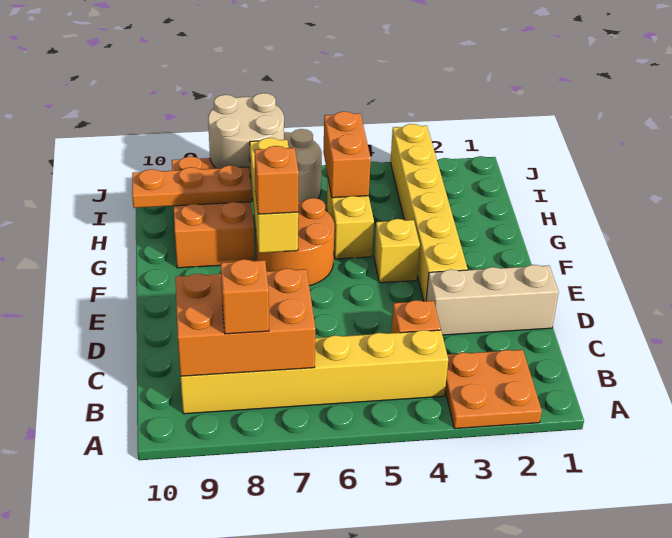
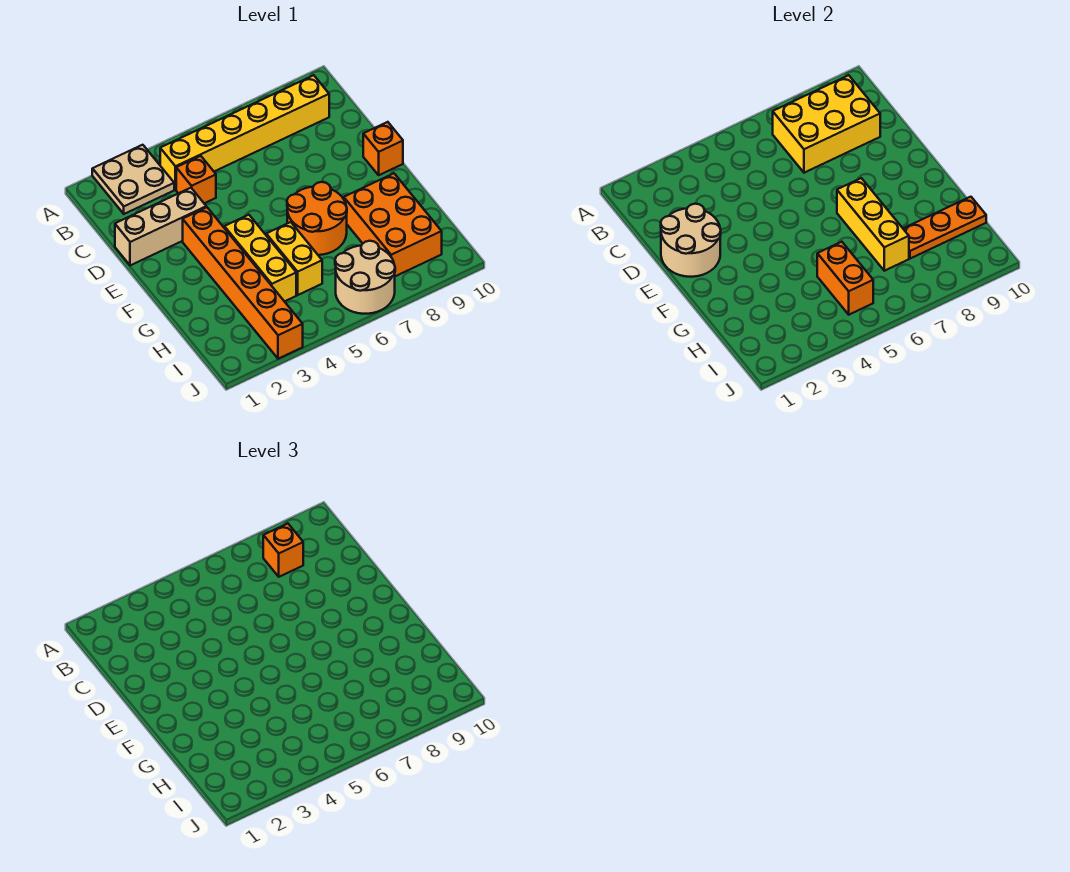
orange plate A2:B3 level 1 -> tan plate A2:B3 level 1
orange brick B7:C9 level 2 -> yellow brick B7:C9 level 2
yellow brick E3:J3 level 1 -> orange brick E3:J3 level 1
yellow brick F4 level 1 -> yellow brick F4:H4 level 1
orange brick F7 level 3 -> orange brick E10 level 1
tan round brick I7:J8 level 2 -> tan round brick D1:E2 level 2

